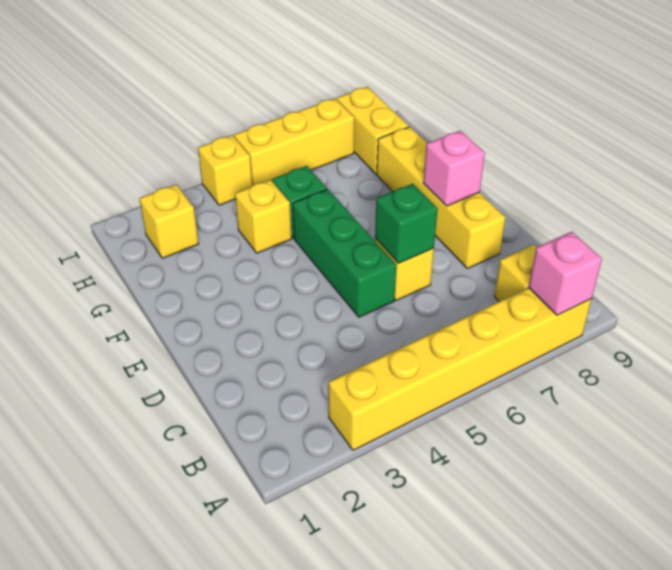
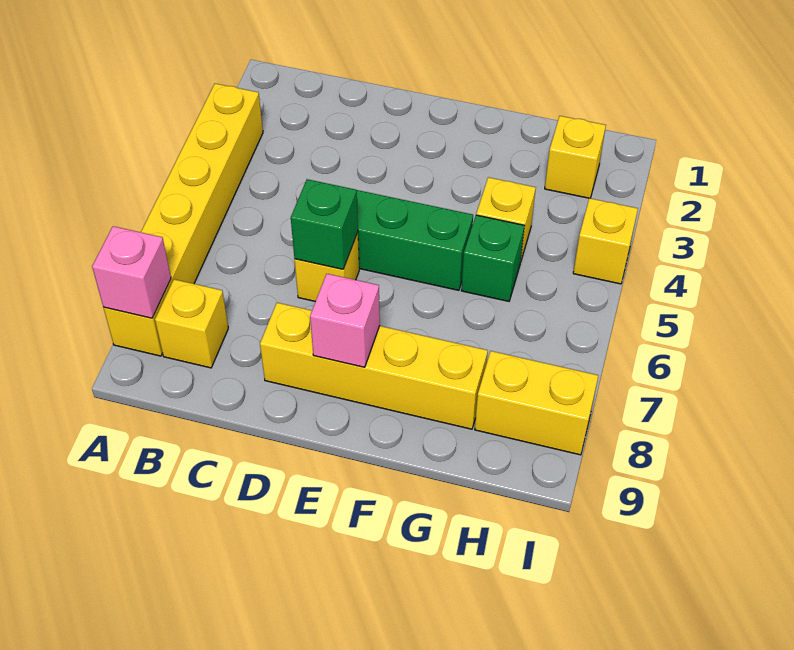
yellow brick I5:I7 level 1 -> none

